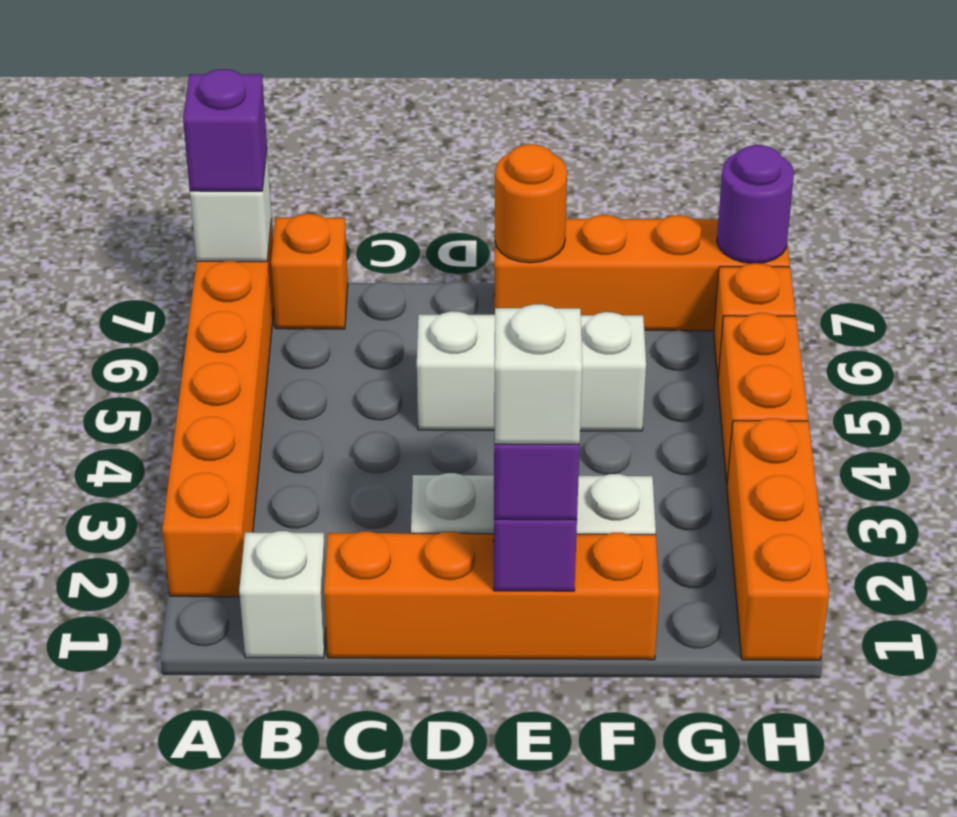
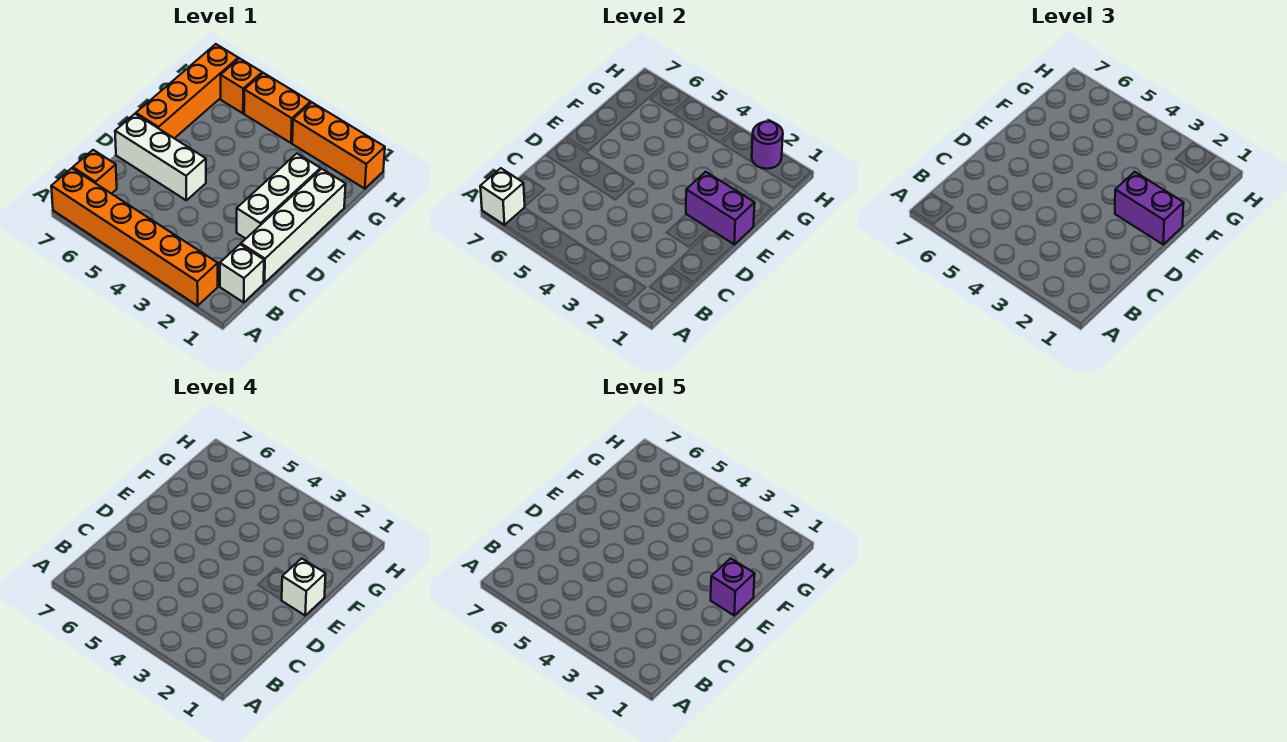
purple brick A7 level 3 -> purple brick E1 level 5
orange brick C1:F1 level 1 -> white brick C1:F1 level 1
white brick D5:F5 level 1 -> white brick D5:D7 level 1
orange round brick E7 level 2 -> none
purple round brick H7 level 2 -> purple round brick H2 level 2

